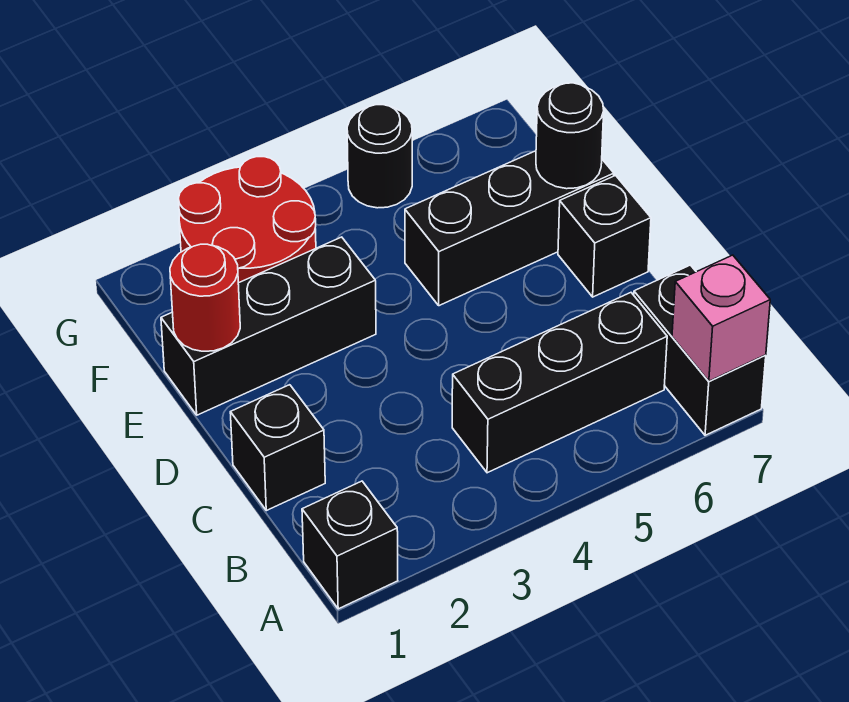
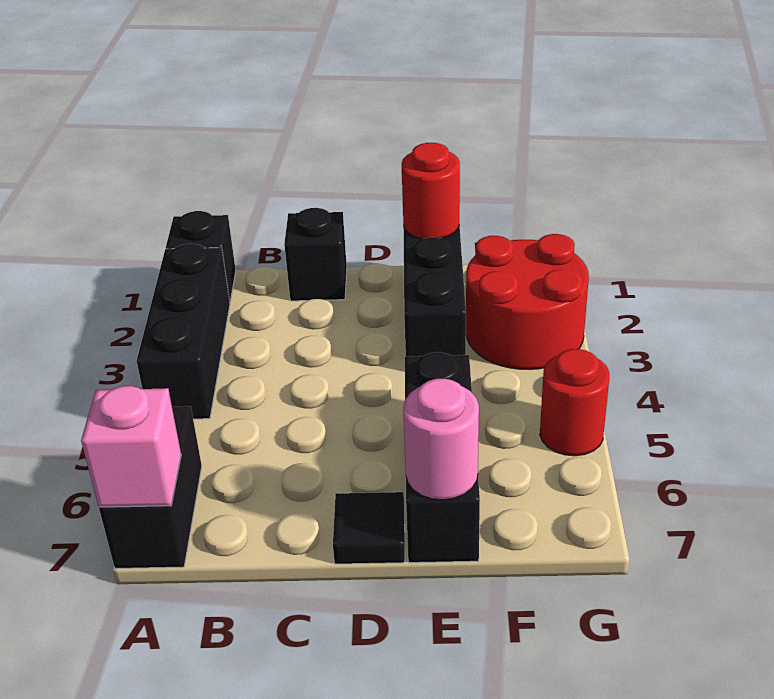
black brick A7:B7 level 1 -> black brick A6:A7 level 1
black brick B4:B6 level 1 -> black brick A2:A4 level 1
black brick D7 level 1 -> black tile D7 level 1
black round brick E7 level 2 -> pink round brick E7 level 2
black round brick G5 level 1 -> red round brick G5 level 1

